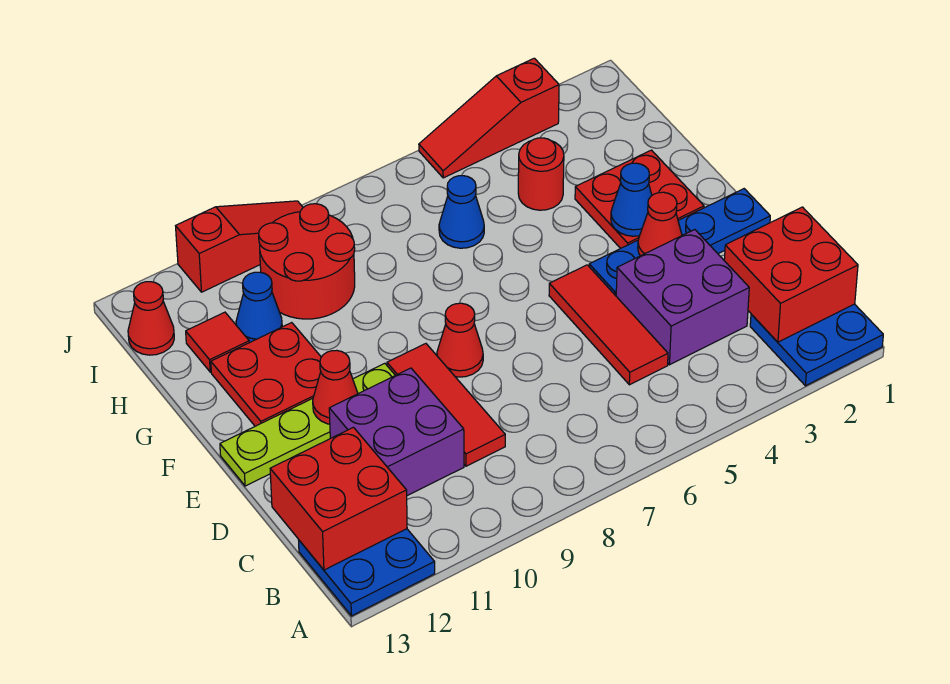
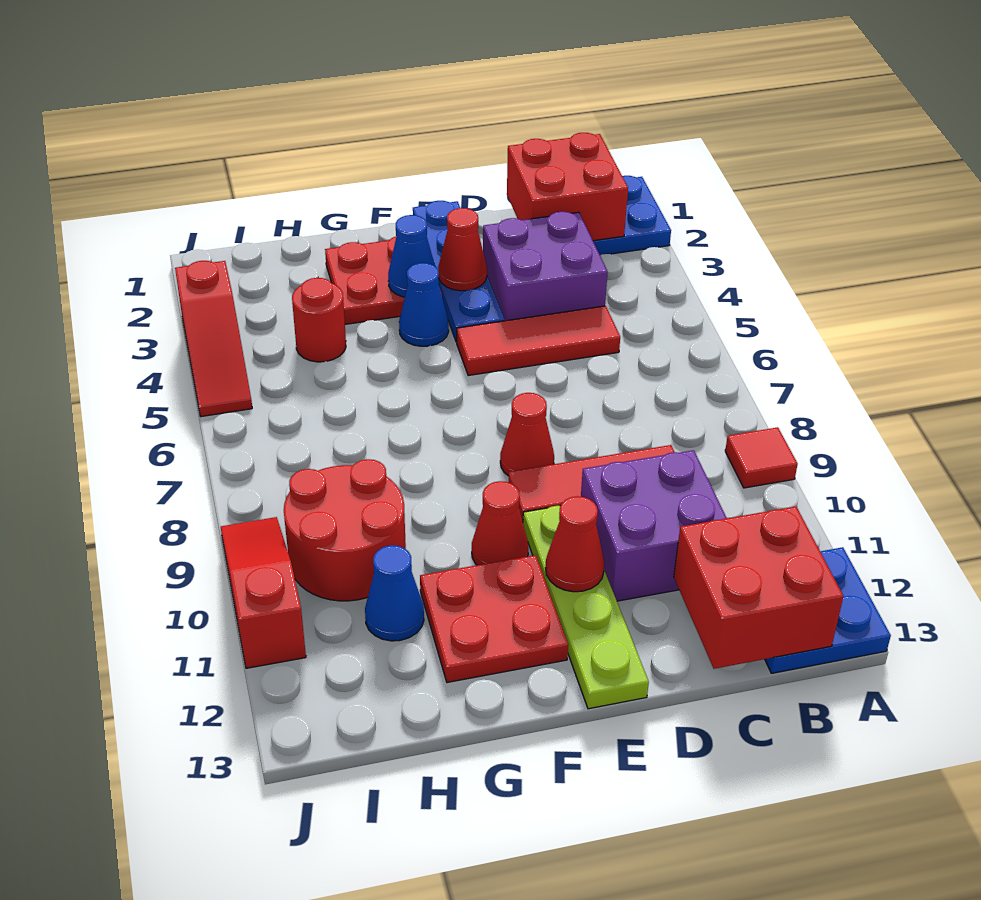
blue cone H6 level 1 -> blue cone F4 level 1
red tile H12 level 1 -> red tile A9 level 1
red cone I13 level 1 -> red cone F10 level 1

